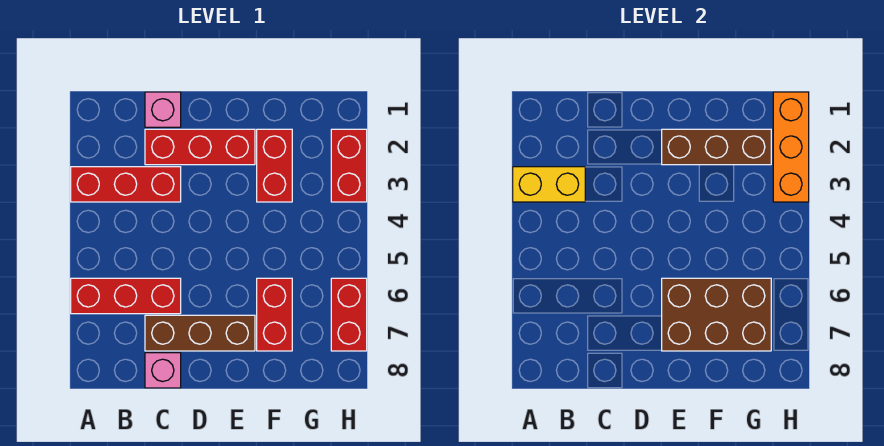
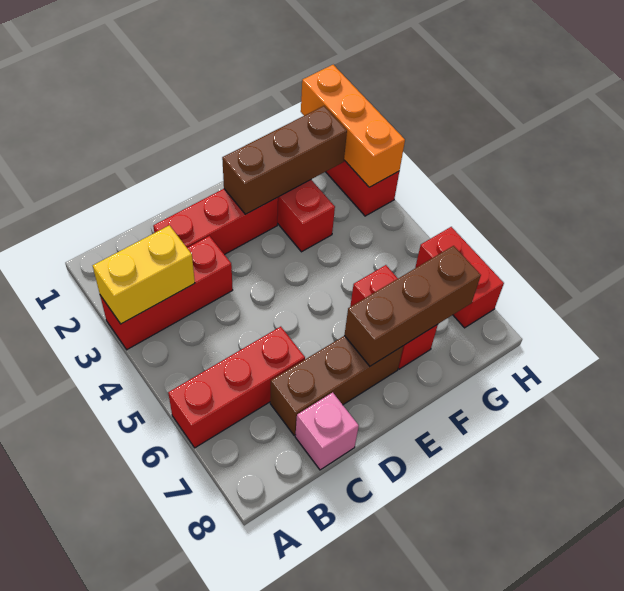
pink brick C1 level 1 -> none
brown brick E6:G7 level 2 -> brown brick E7:G7 level 2

